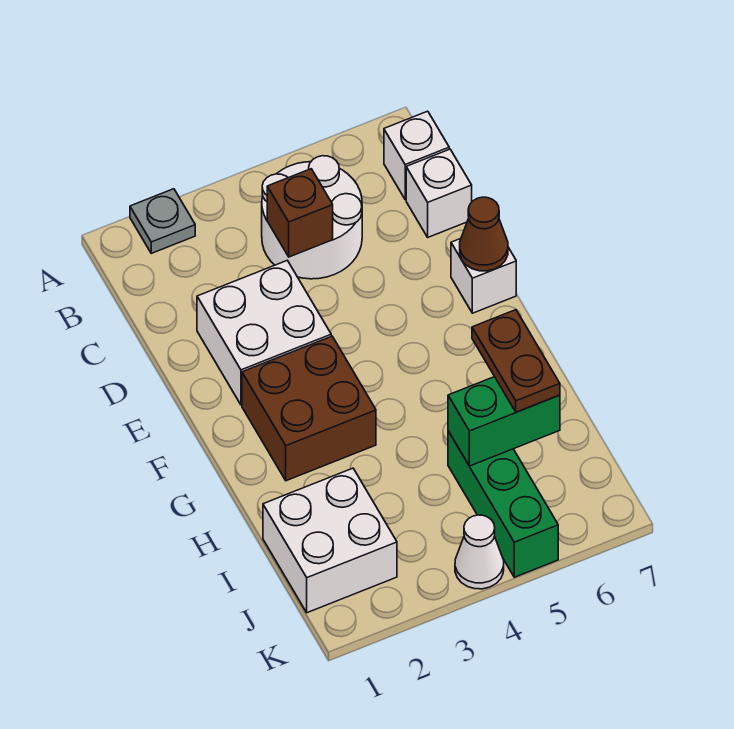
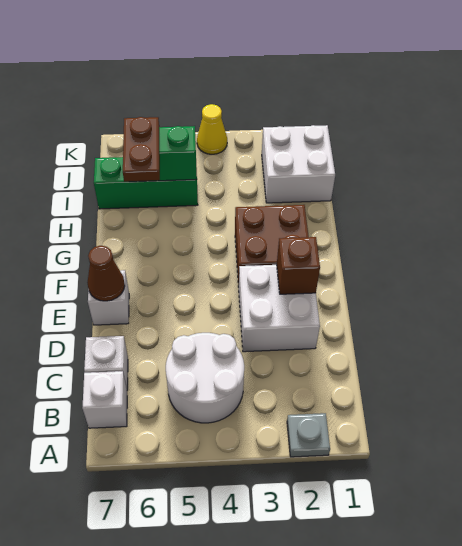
brown brick C4 level 2 -> brown brick E2 level 2
green brick I5:K5 level 1 -> green brick I5:I7 level 1
white cone K4 level 1 -> yellow cone K4 level 1

